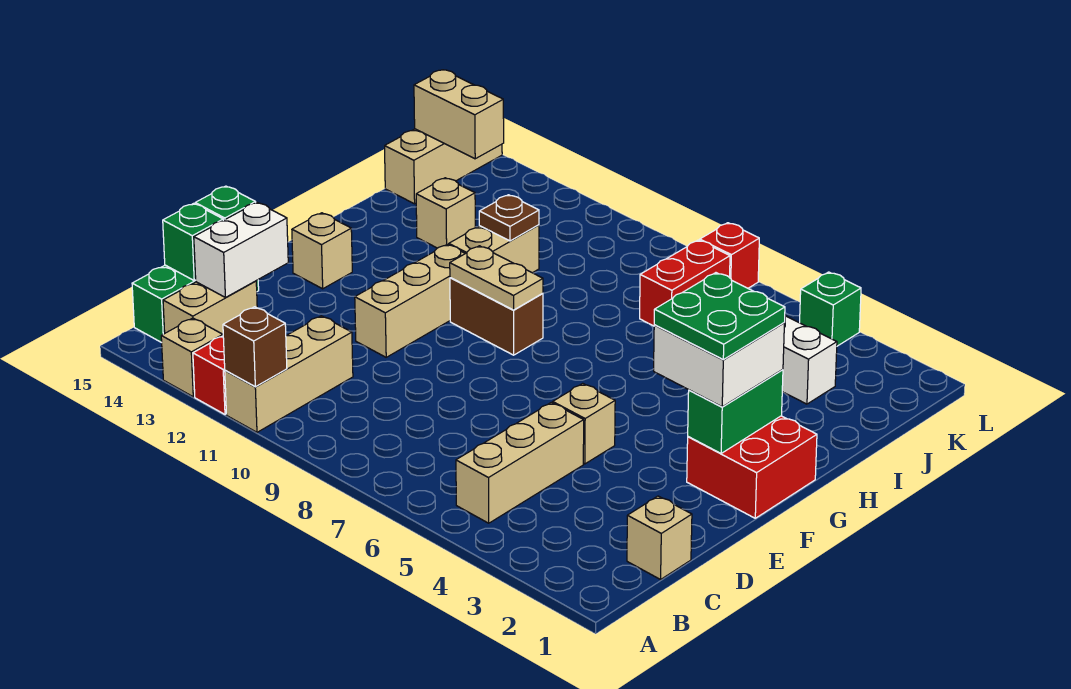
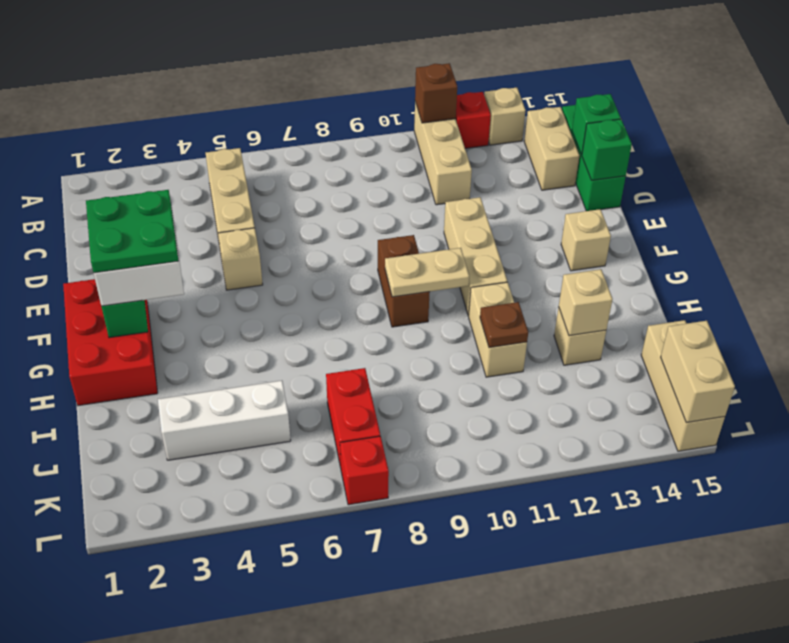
tan brick C1 level 1 -> tan brick I13 level 2
white brick C14:D14 level 2 -> none
red brick F1:G2 level 1 -> red brick F1:H2 level 1
brown brick G9:G10 level 1 -> brown brick F9:G9 level 1
tan brick K14:K15 level 2 -> tan brick K15:L15 level 2
green brick L4 level 1 -> none

